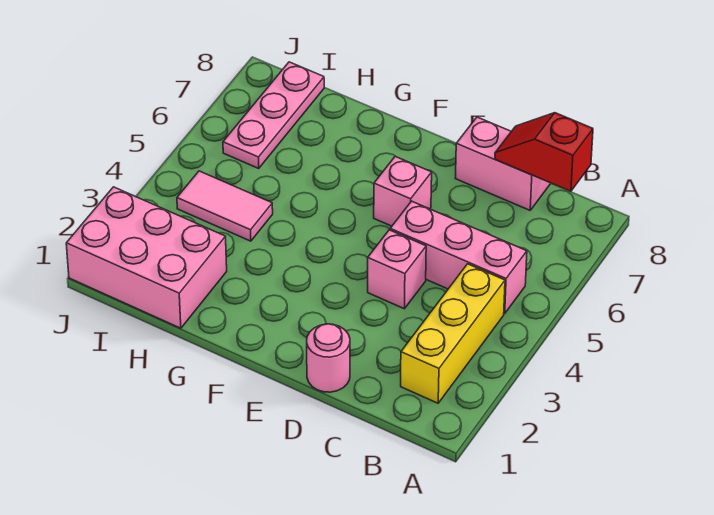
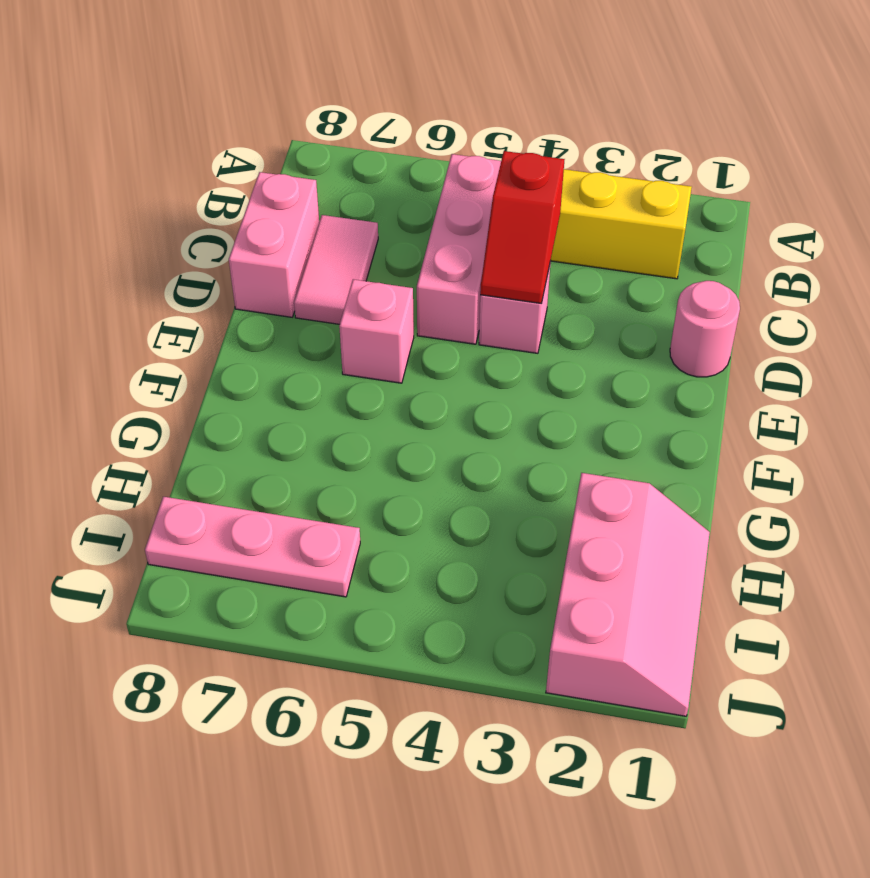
red slope B8:C8 level 2 top B -> red slope C4:D4 level 2 top C
pink brick H1:J2 level 1 -> pink slope H1:J2 level 1 top 2
pink tile H4:I4 level 1 -> pink tile C7:D7 level 1

